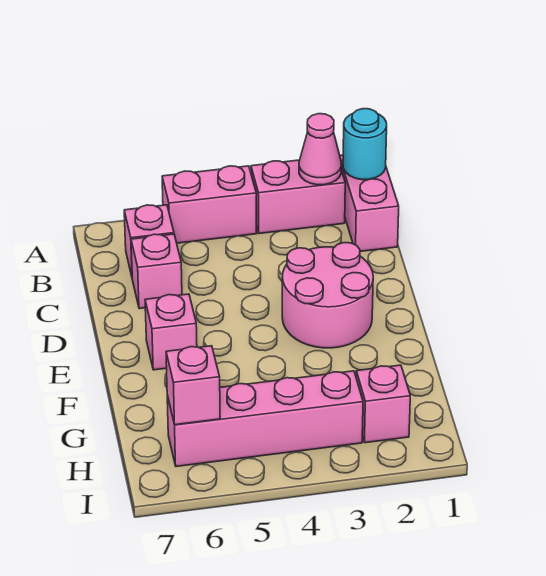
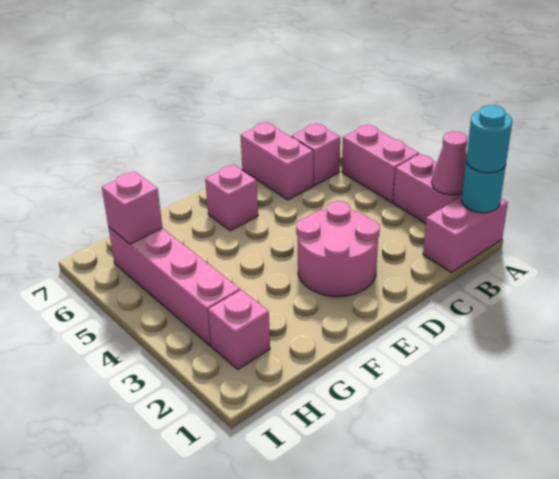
none -> cyan round brick A1 level 3
pink brick C6 level 1 -> pink brick C6:C7 level 1

